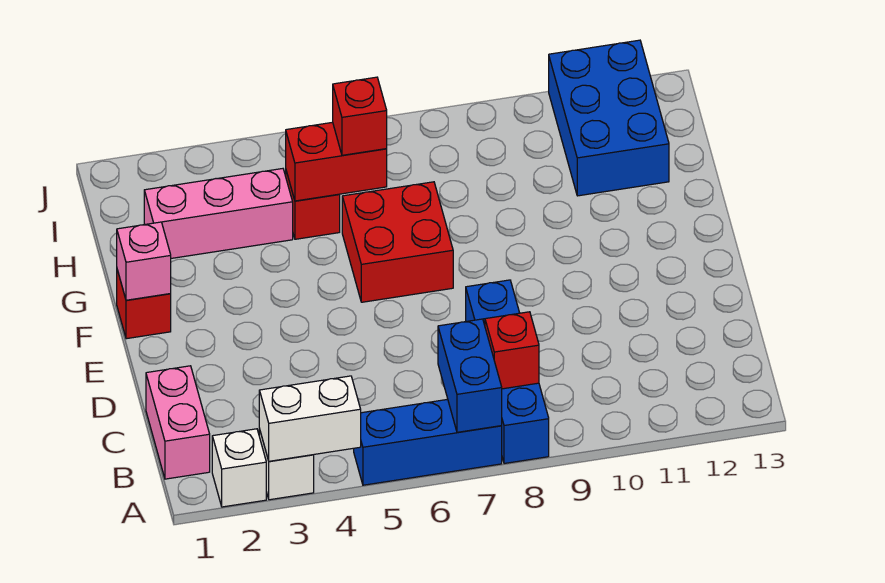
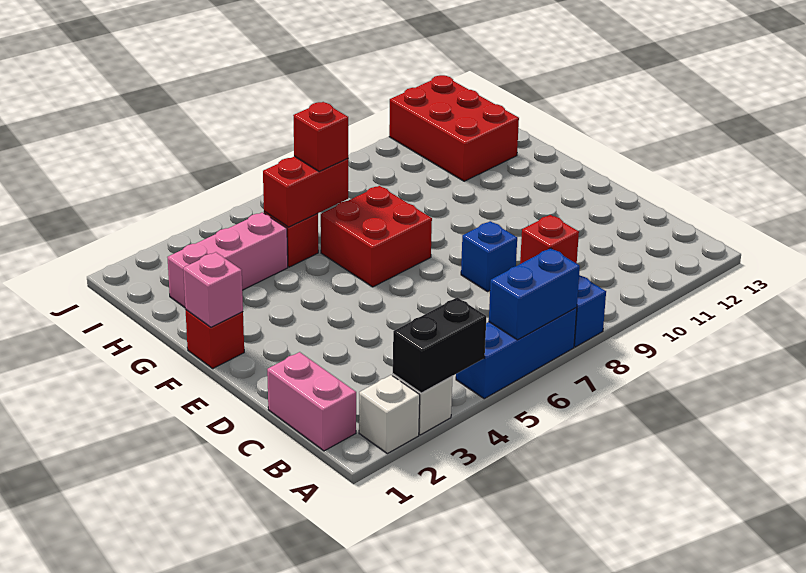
white brick A3:A4 level 2 -> black brick A3:A4 level 2
blue brick A7:B7 level 2 -> blue brick A6:A7 level 2
blue brick H11:J12 level 1 -> red brick H11:J12 level 1

